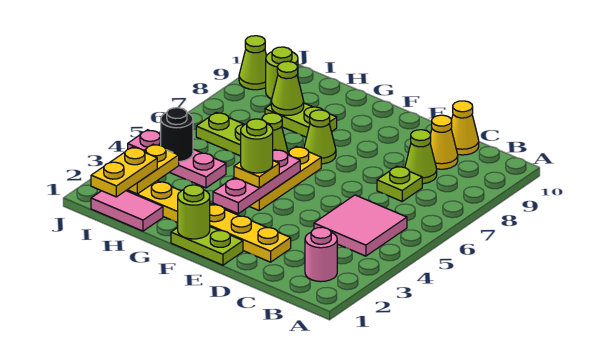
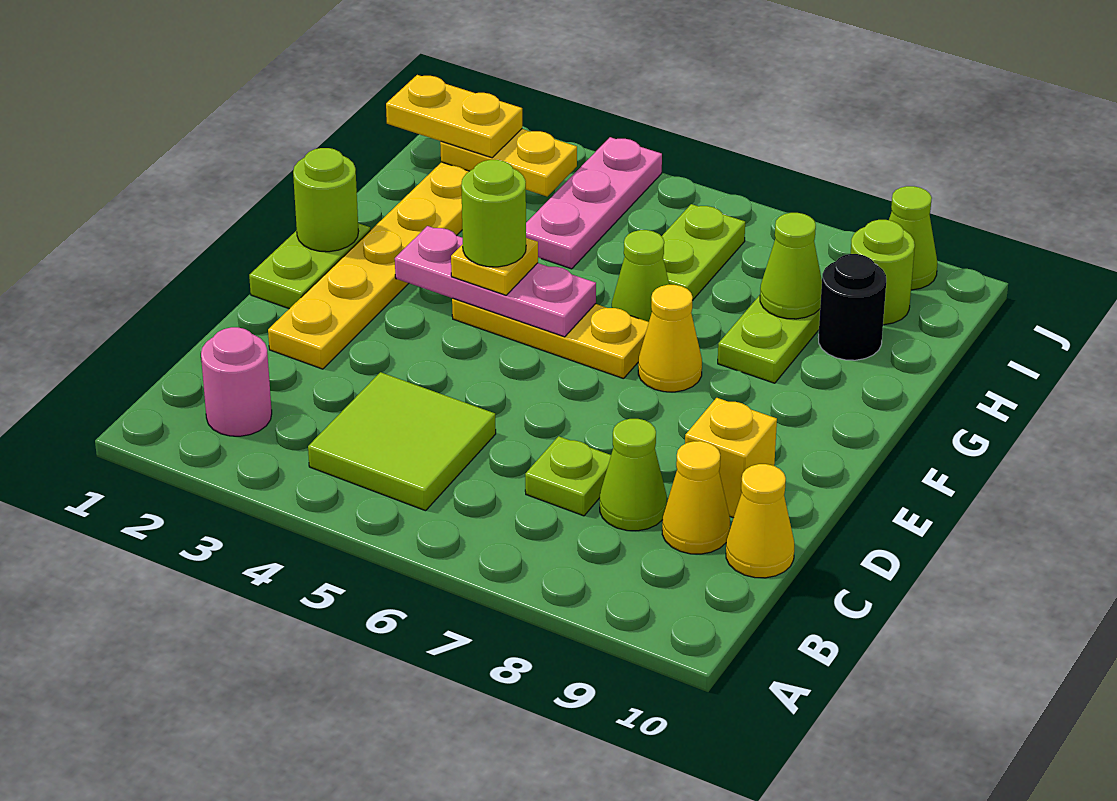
pink tile B4:C5 level 1 -> lime tile B4:C5 level 1
none -> yellow brick D9 level 1
lime cone F7 level 1 -> yellow cone F7 level 1
pink tile H1:I1 level 1 -> none
black round brick I4 level 2 -> black round brick H9 level 1

